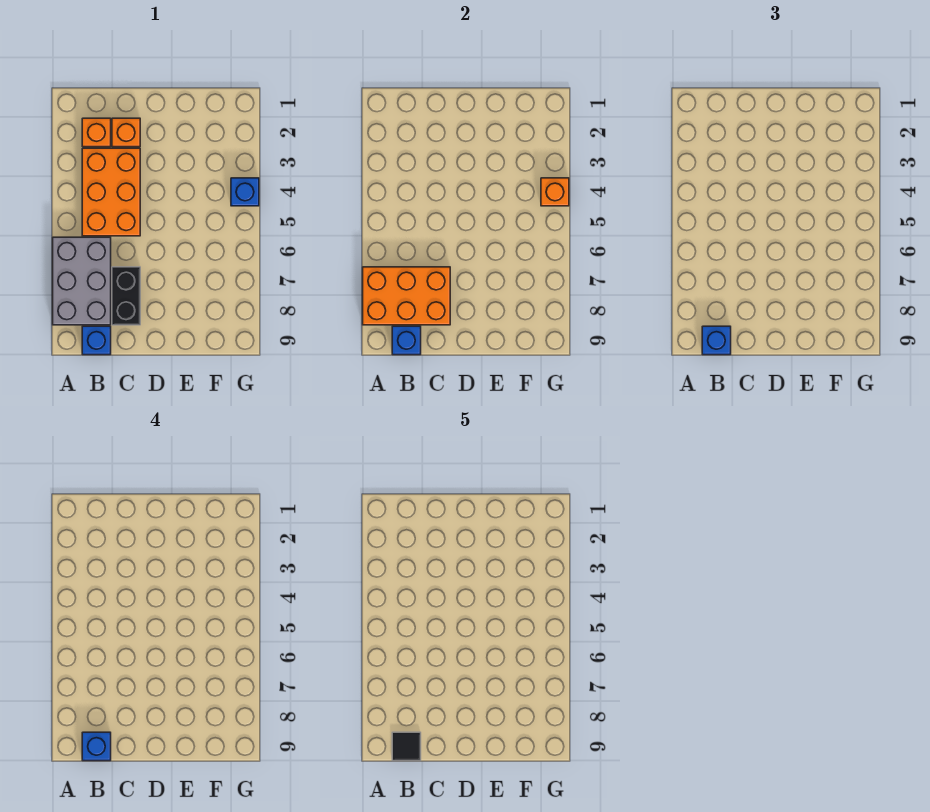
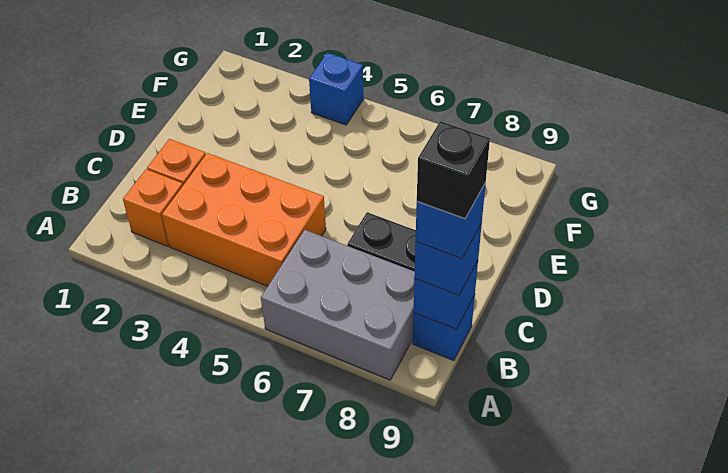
orange brick A7:C8 level 2 -> none
black tile B9 level 5 -> black brick B9 level 5
orange brick G4 level 2 -> none

